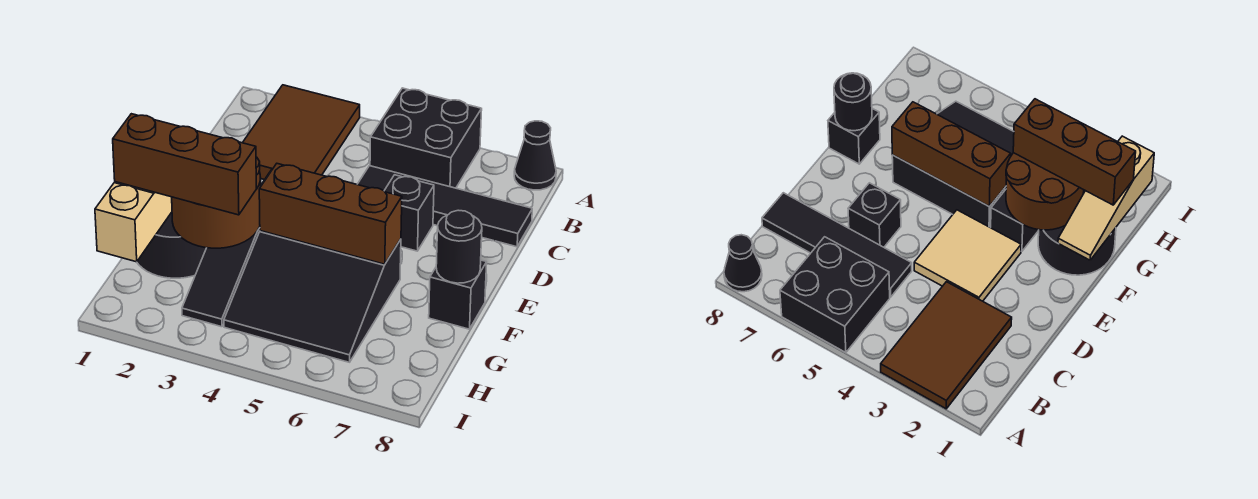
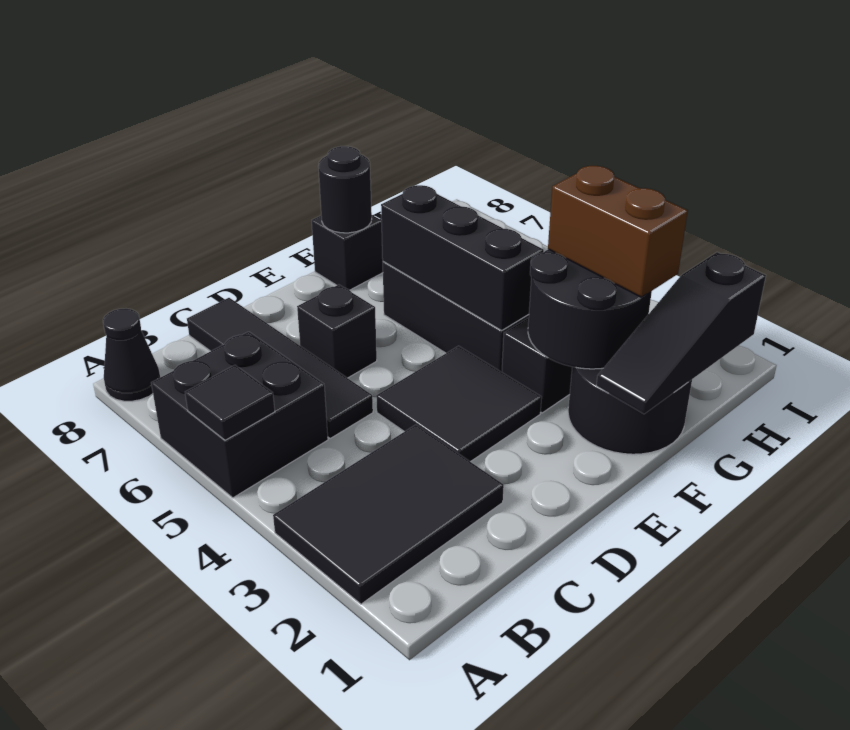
brown tile A2:C3 level 1 -> black tile A2:C3 level 1
none -> black tile A5 level 2
tan tile D3:E4 level 1 -> black tile D3:E4 level 1
tan slope F1:H1 level 2 top H -> black slope F1:H1 level 2 top H
brown round brick F2:G3 level 2 -> black round brick F2:G3 level 2
brown brick F4:F6 level 2 -> black brick F4:F6 level 2
brown brick G1:G3 level 3 -> brown brick G2:G3 level 3

